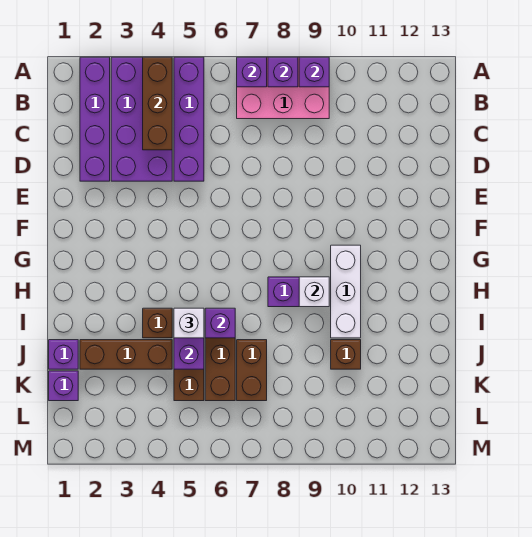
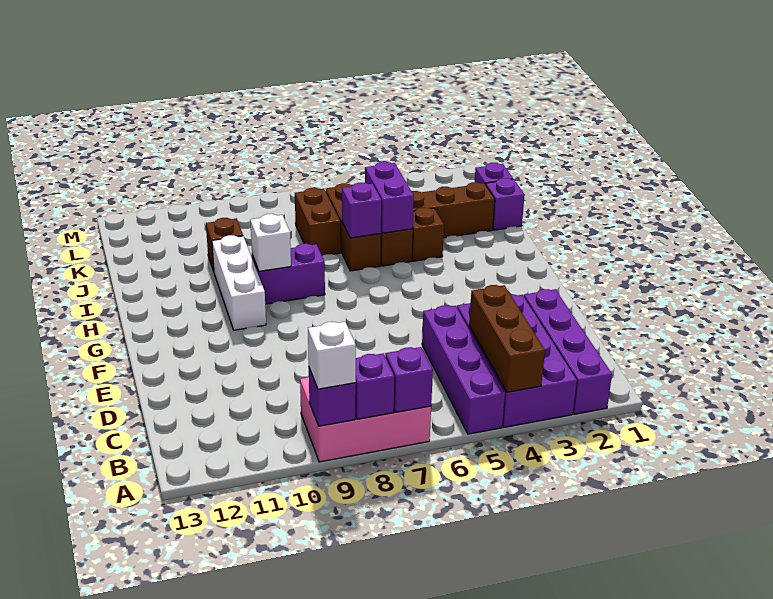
white brick I5 level 3 -> white brick A9 level 3

